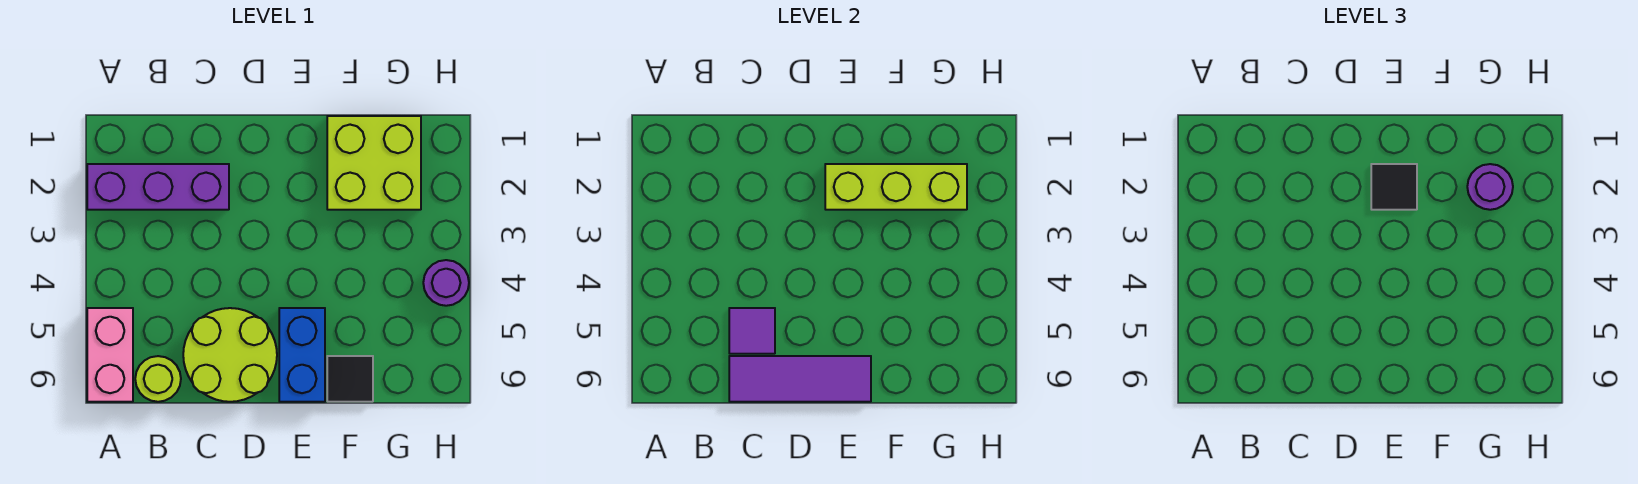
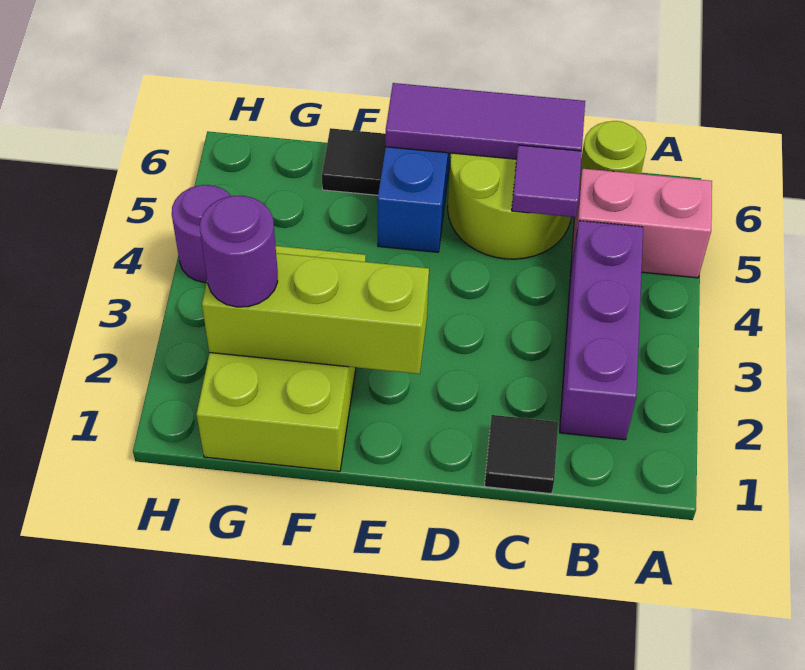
purple brick A2:C2 level 1 -> purple brick B2:B4 level 1
pink brick A5:A6 level 1 -> pink brick A5:B5 level 1
black tile E2 level 3 -> black tile C1 level 1
lime brick F1:G2 level 1 -> lime brick F1:G3 level 1

